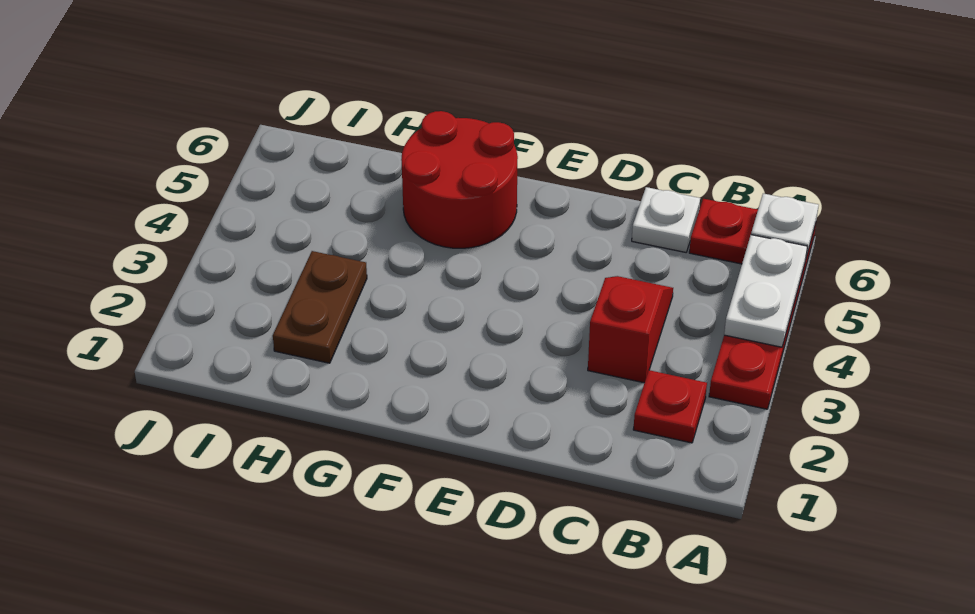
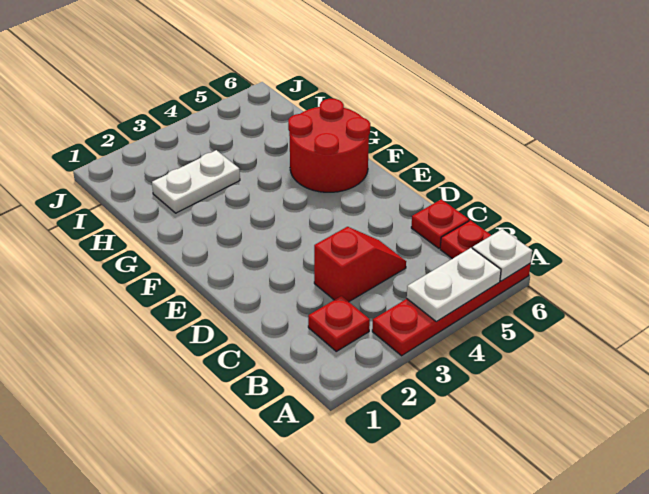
white plate C6 level 1 -> red plate C6 level 1
brown plate H2:H3 level 1 -> white plate H2:H3 level 1

